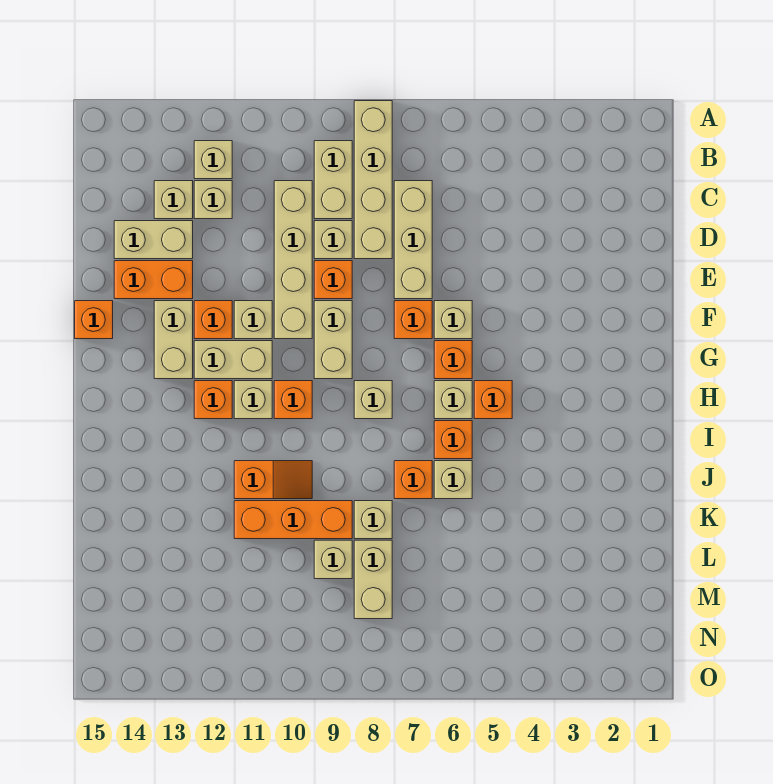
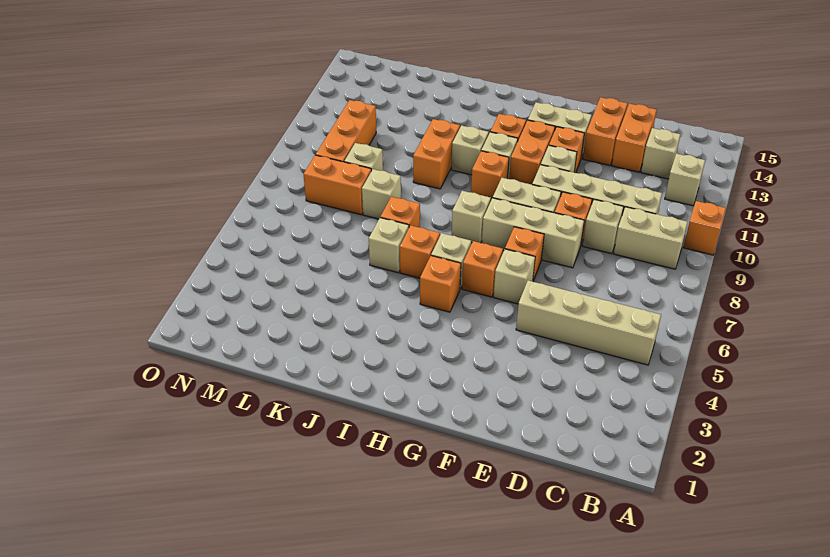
tan brick A8:D8 level 1 -> tan brick B5:E5 level 1
tan brick C7:E7 level 1 -> tan brick E8:G8 level 1
tan brick C12 level 1 -> tan brick I11 level 1
tan brick D13:D14 level 1 -> orange brick D13:D14 level 1
orange brick F15 level 1 -> orange brick A10 level 1
tan brick G11:G12 level 1 -> orange brick G11:G12 level 1
orange slope J10:J11 level 1 top 11 -> orange brick J10:J11 level 1
orange brick K9:K11 level 1 -> orange brick M9:M11 level 1
tan brick L8:M8 level 1 -> orange brick L8:M8 level 1

